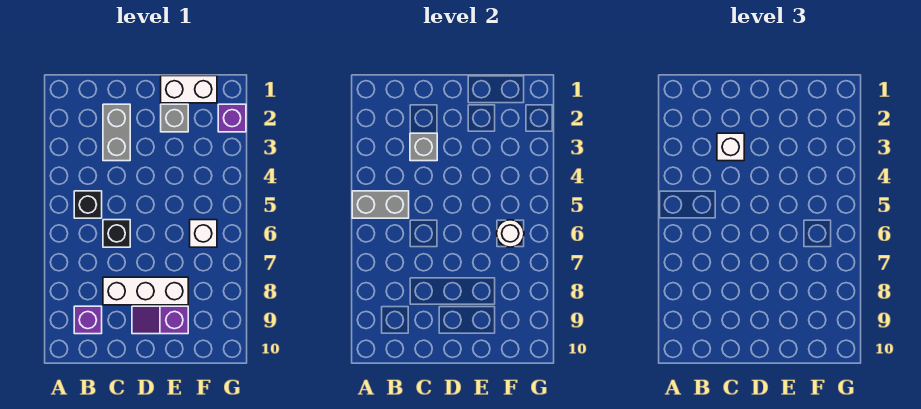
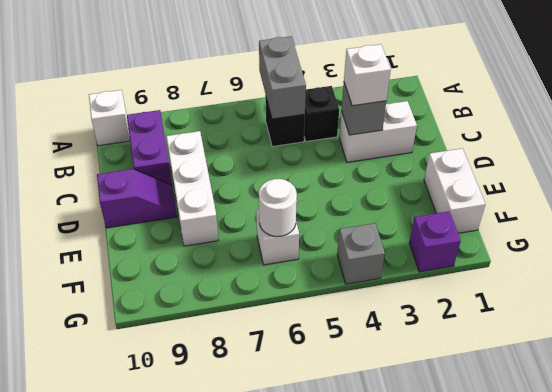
none -> white brick A10 level 1
purple brick B9 level 1 -> purple brick B9:C9 level 1
grey brick C2:C3 level 1 -> white brick C2:C3 level 1
black brick C6 level 1 -> black brick B4 level 1
purple slope D9:E9 level 1 top E -> purple slope D9:D10 level 1 top 10
grey brick E2 level 1 -> grey brick G4 level 1

